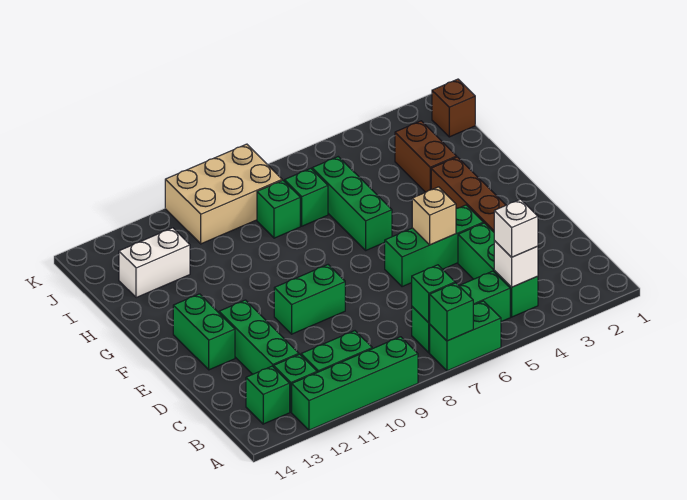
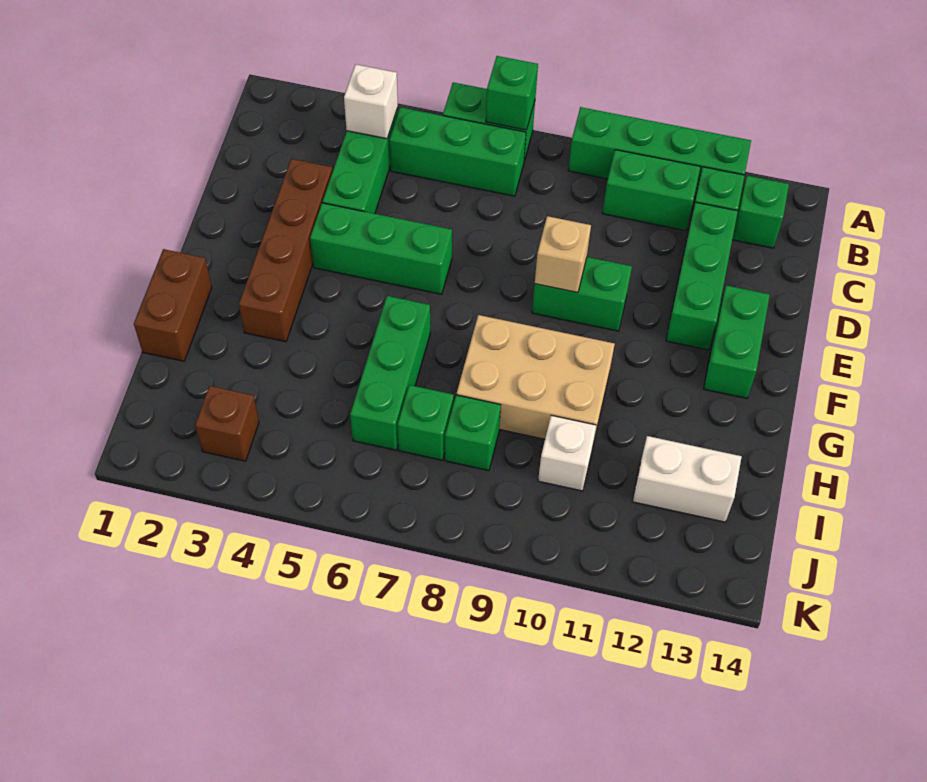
white brick B4 level 3 -> white brick I10 level 1
green brick B7 level 2 -> none
tan brick E5 level 2 -> tan brick E9 level 2
brown brick H3:I3 level 1 -> brown brick G1:H1 level 1
brown brick J1 level 1 -> brown brick J3 level 1
tan brick J8:K10 level 1 -> tan brick G8:H10 level 1

